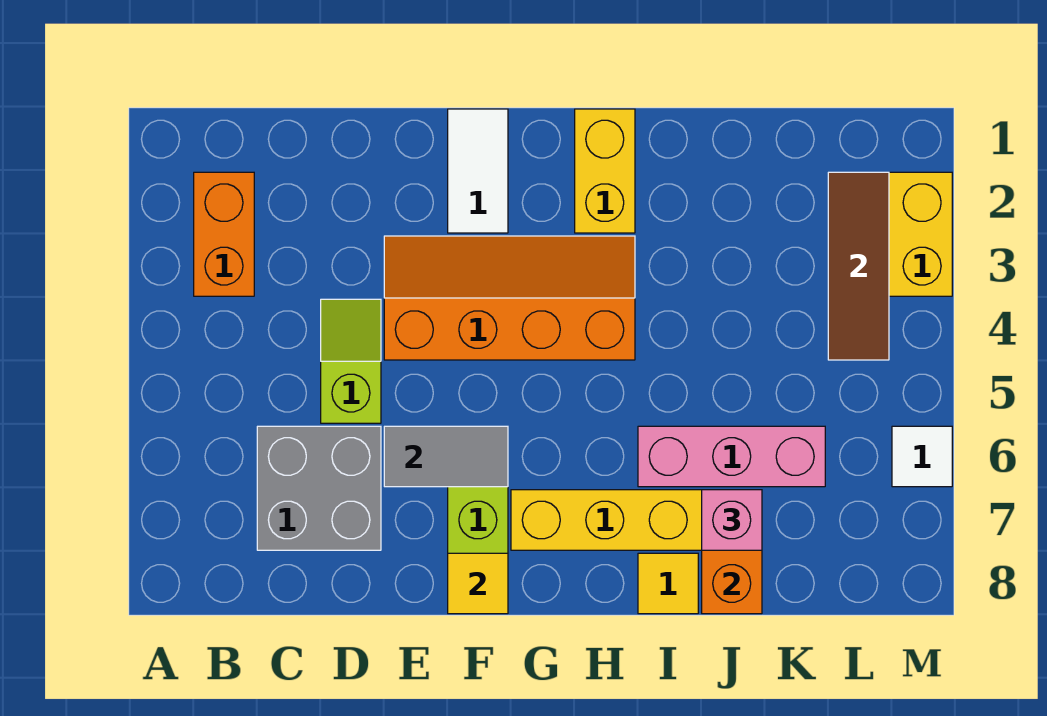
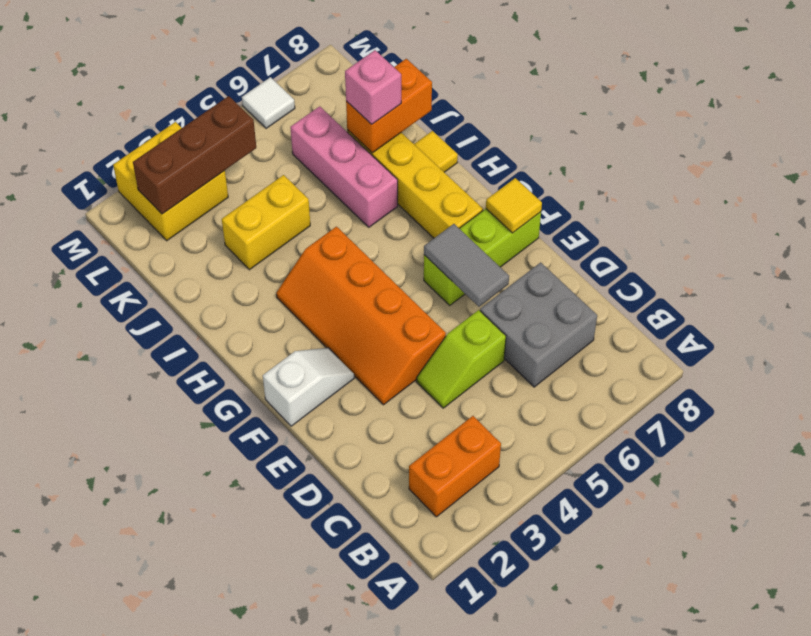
white tile F1:F2 level 1 -> white slope F1:F2 level 1 top 1
yellow brick H1:H2 level 1 -> yellow brick J3:J4 level 1
brown tile L2:L4 level 2 -> brown brick L2:L4 level 2

